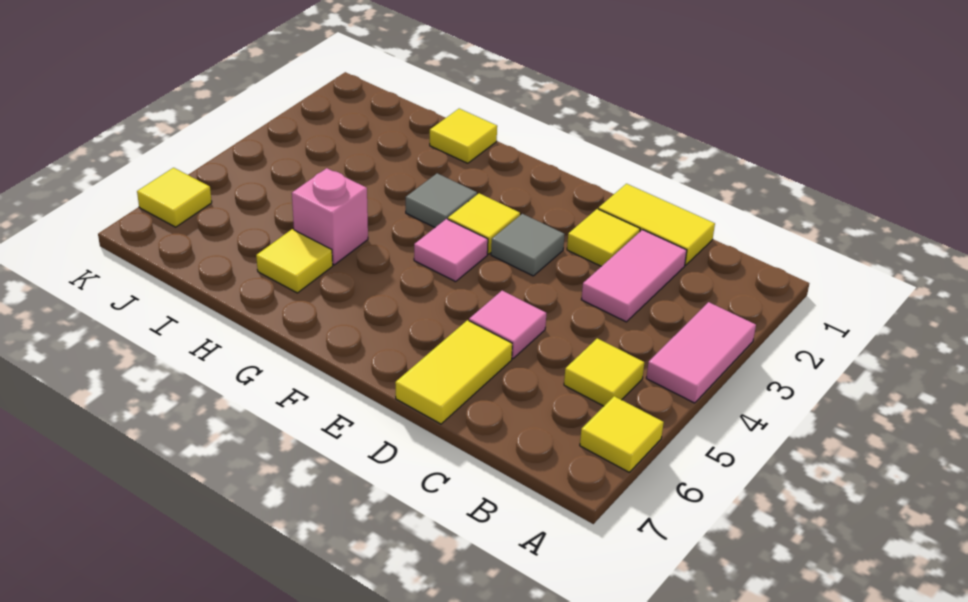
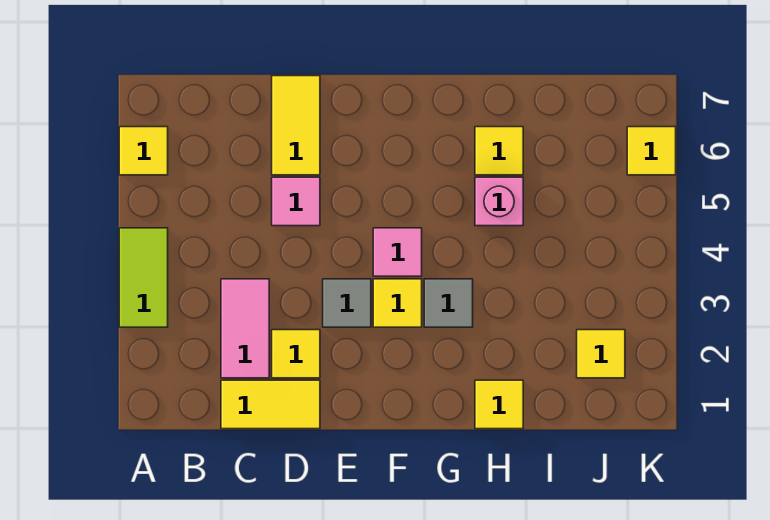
pink tile A3:A4 level 1 -> lime tile A3:A4 level 1
yellow tile B5 level 1 -> yellow tile J2 level 1

